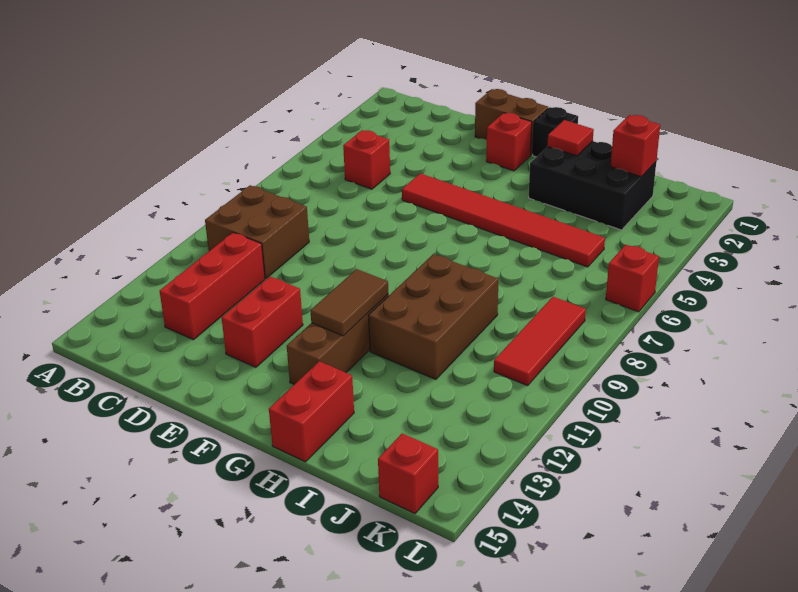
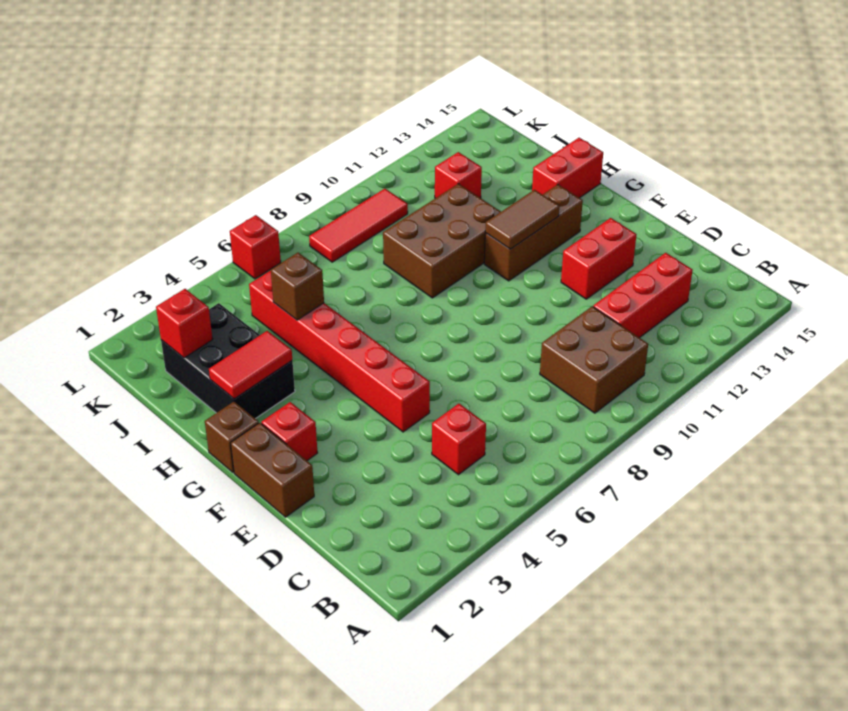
red tile E5:J5 level 1 -> red brick E5:J5 level 1
black brick G1 level 1 -> brown brick G1 level 1
red tile H2 level 2 -> red tile H2:H3 level 2
none -> brown brick I5 level 2
red brick K15 level 1 -> red brick J12 level 1

